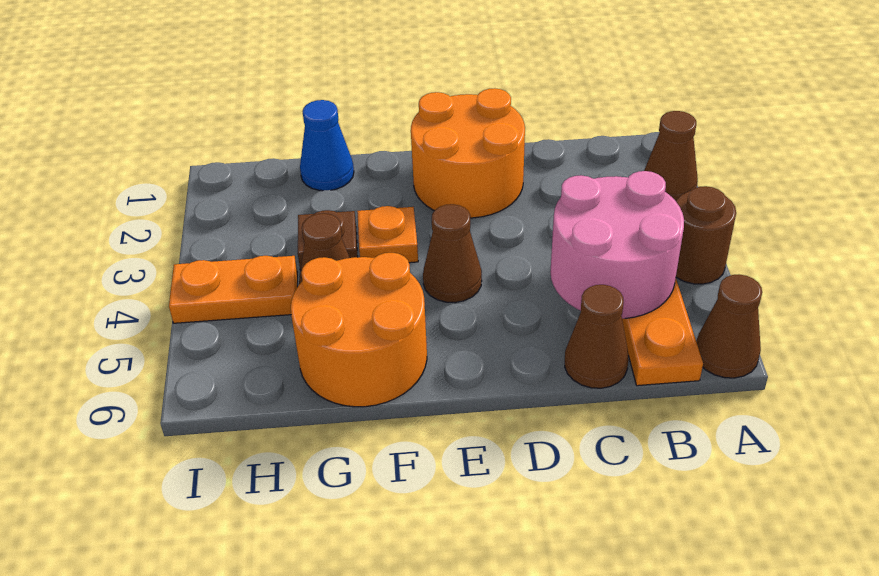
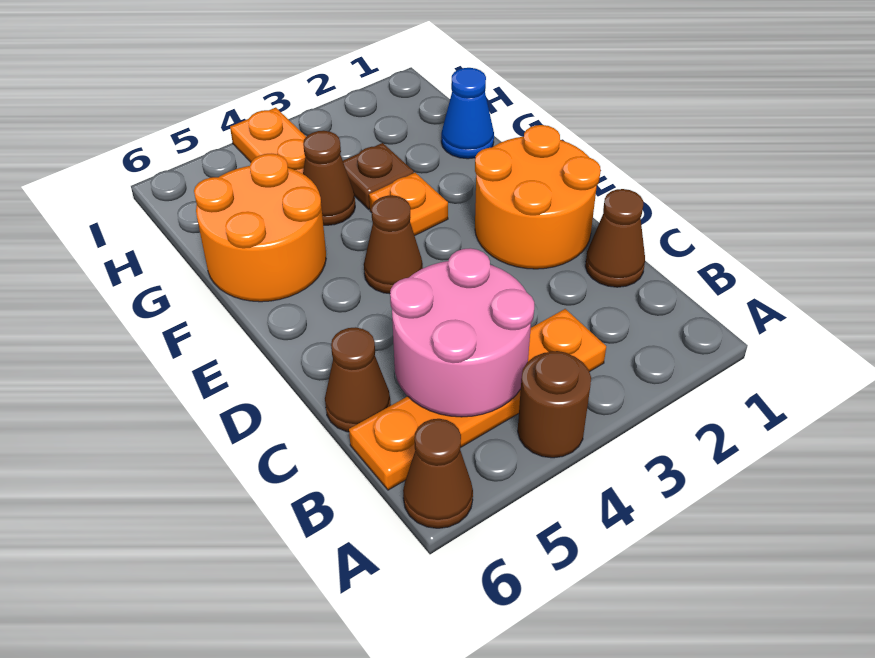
brown cone A2 level 1 -> brown cone C1 level 1

